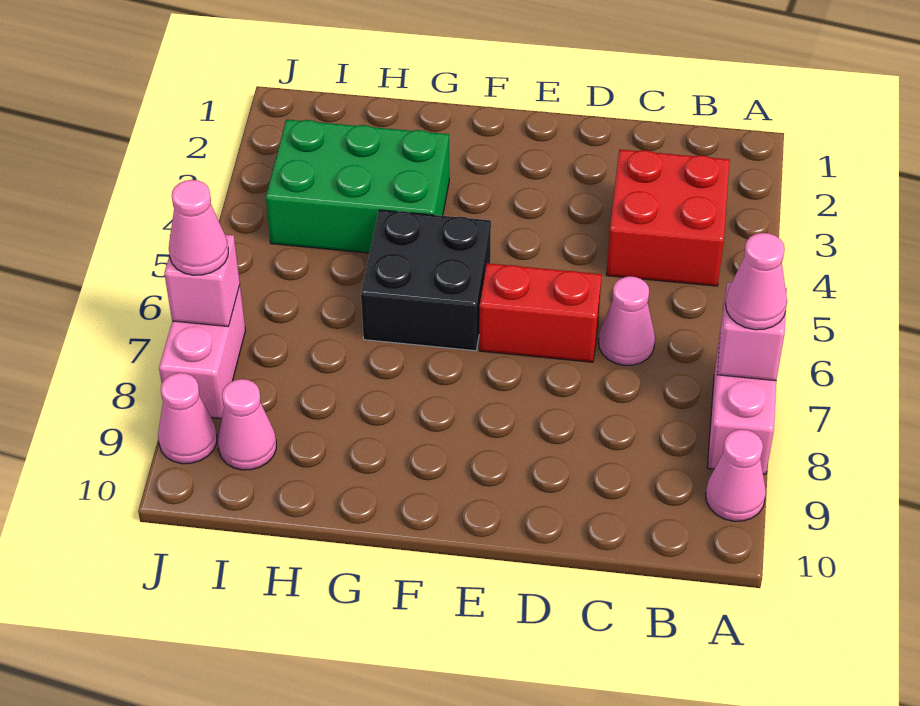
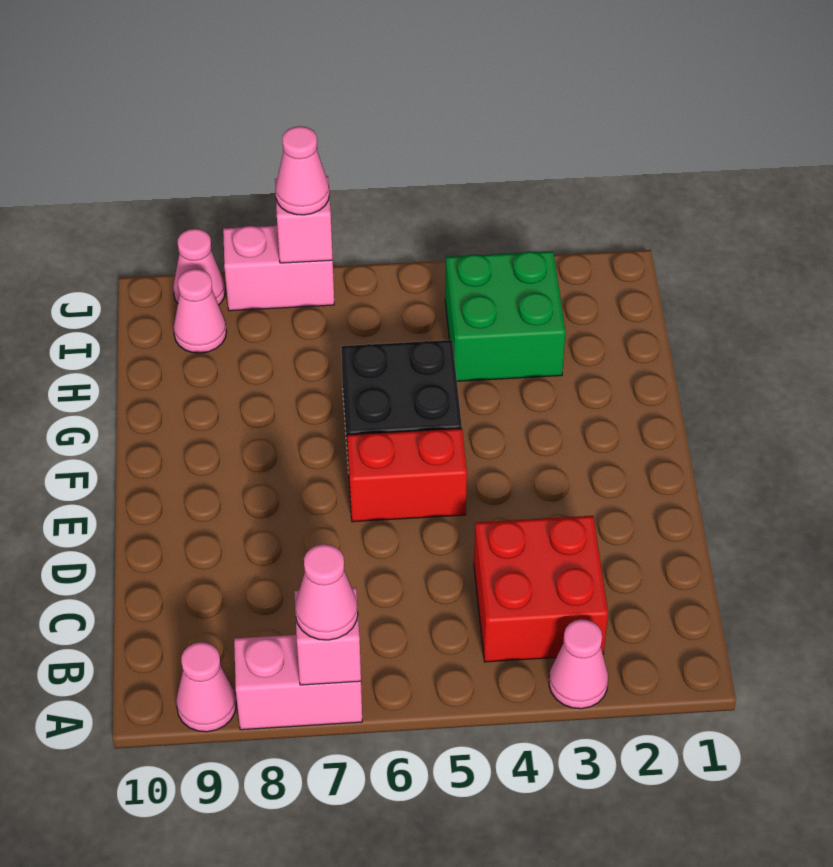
pink cone C6 level 1 -> pink cone A3 level 1
red brick D6:E6 level 1 -> red brick E5:E6 level 1
green brick G3:I4 level 1 -> green brick H3:I4 level 1

